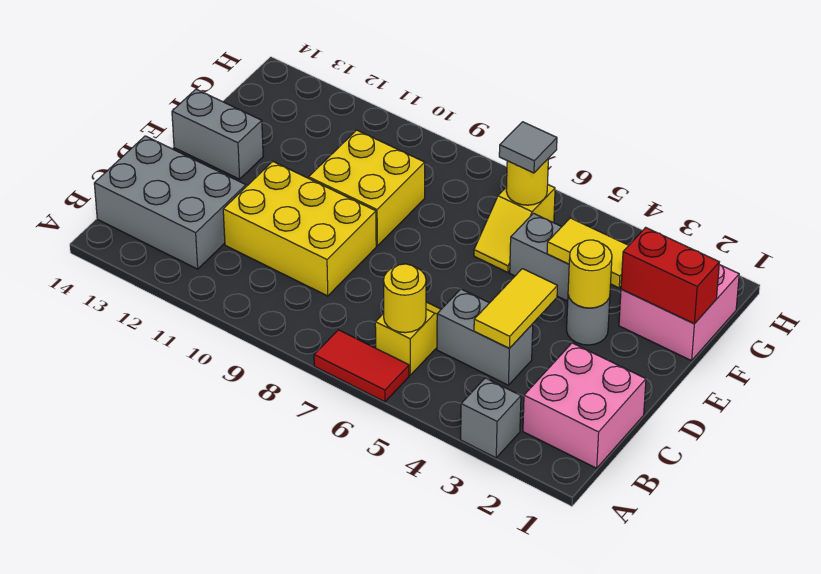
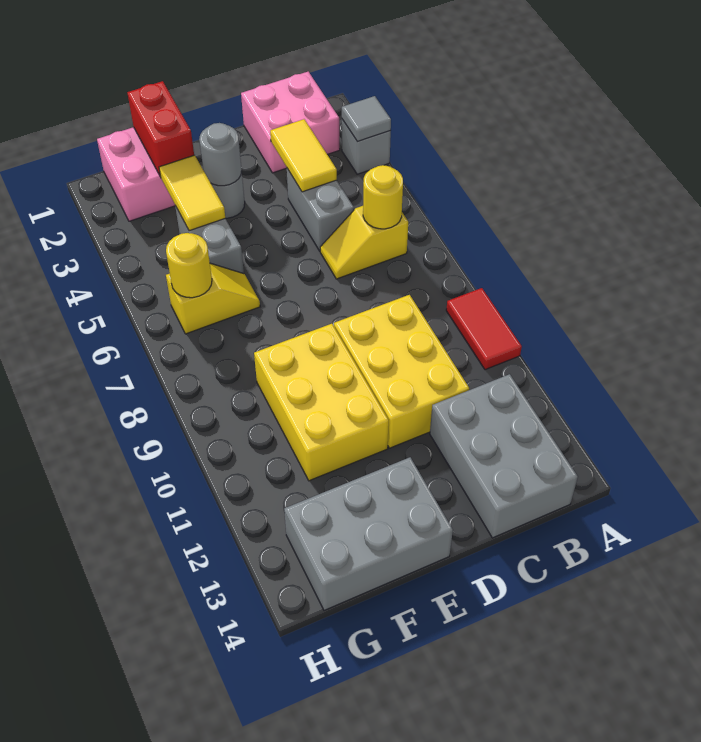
red tile A6:A7 level 1 -> red tile A9:A10 level 1
yellow tile C4:D4 level 2 -> yellow tile C3:C4 level 2
yellow round brick E3 level 2 -> grey round brick E3 level 2
yellow brick E9:F10 level 1 -> yellow brick E9:F11 level 1
grey brick E13:E14 level 1 -> grey brick E13:G14 level 1
grey tile G6 level 3 -> grey tile A3 level 2

